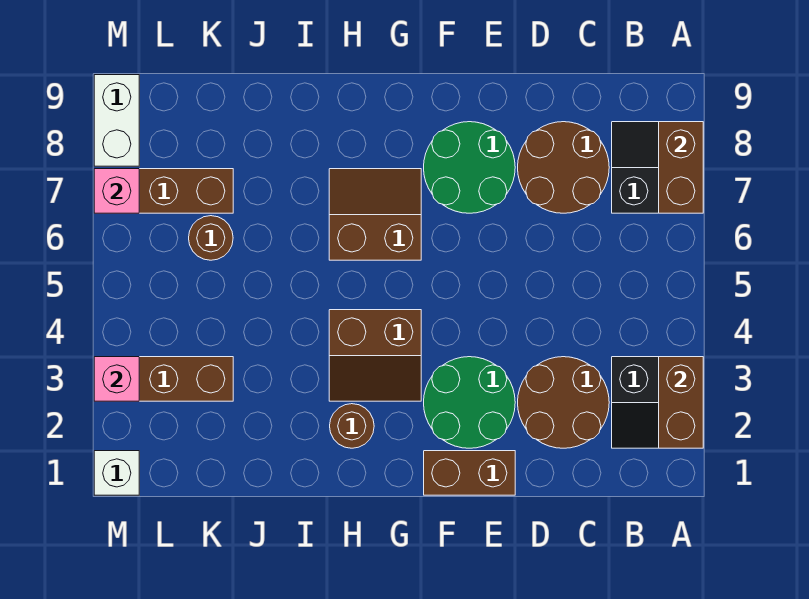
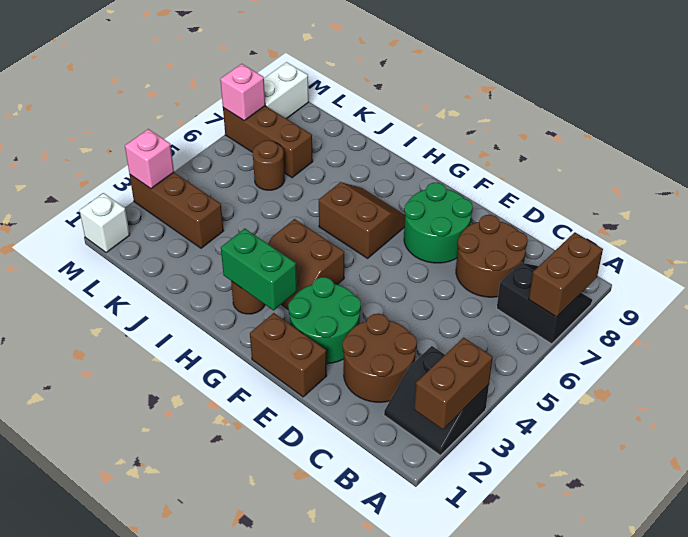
none -> green brick G2:H2 level 2

